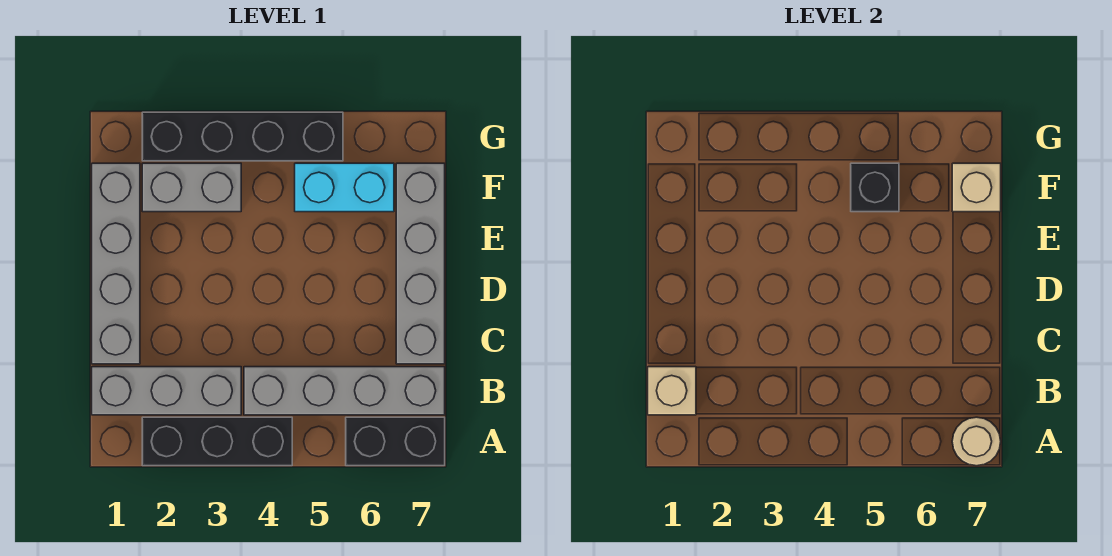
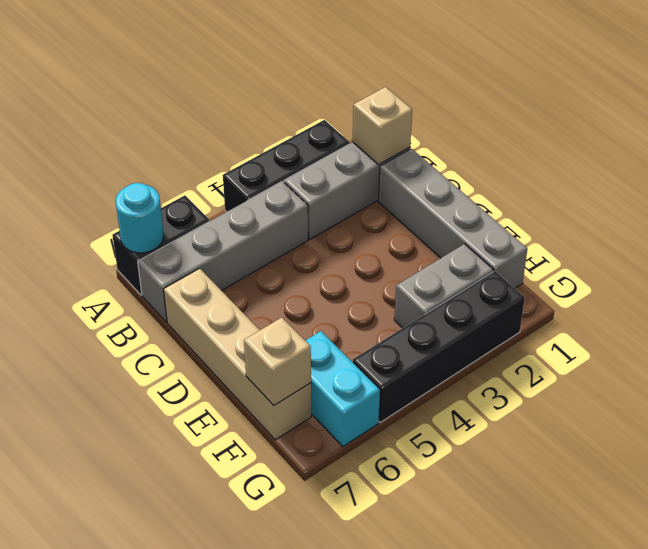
tan round brick A7 level 2 -> cyan round brick A7 level 2
grey brick C7:F7 level 1 -> tan brick C7:F7 level 1
cyan brick F5:F6 level 1 -> cyan brick F6:G6 level 1
black brick F5 level 2 -> none

